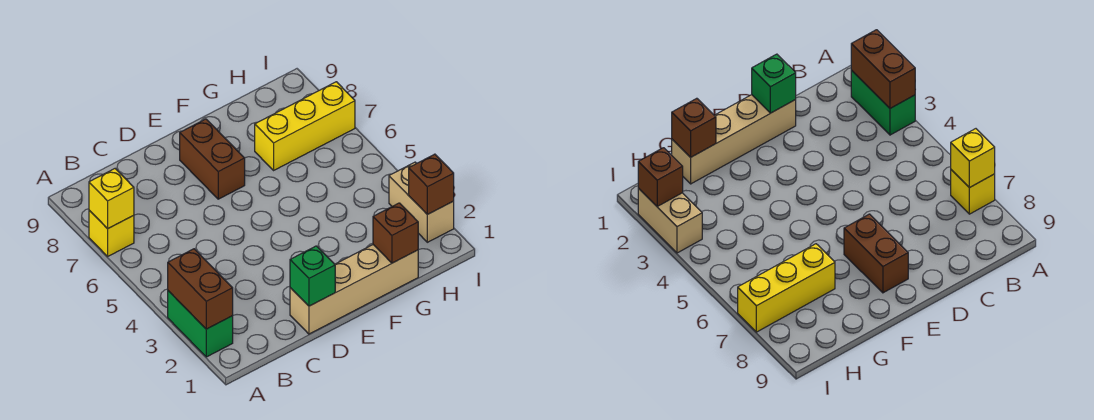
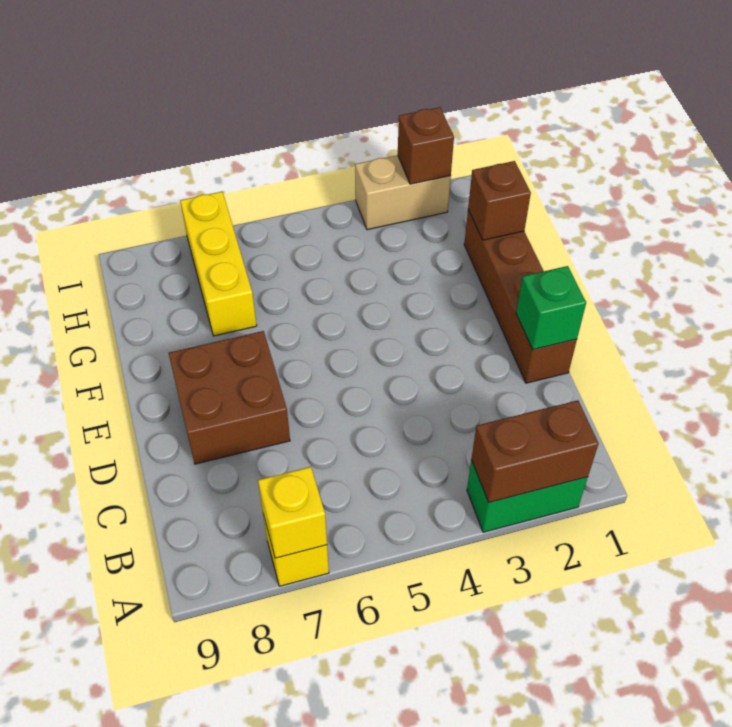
tan brick D1:G1 level 1 -> brown brick D1:G1 level 1
brown brick E7:E8 level 1 -> brown brick D7:E8 level 1

